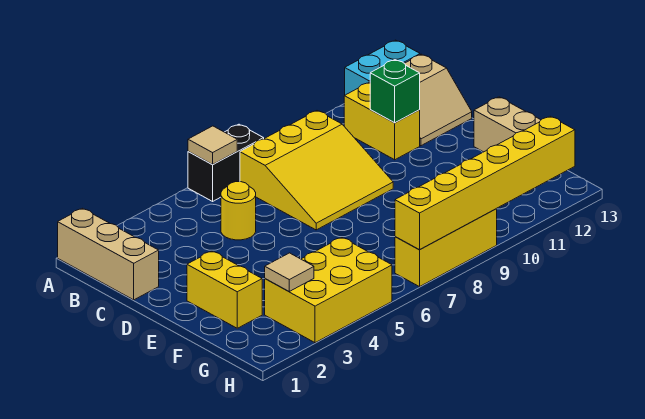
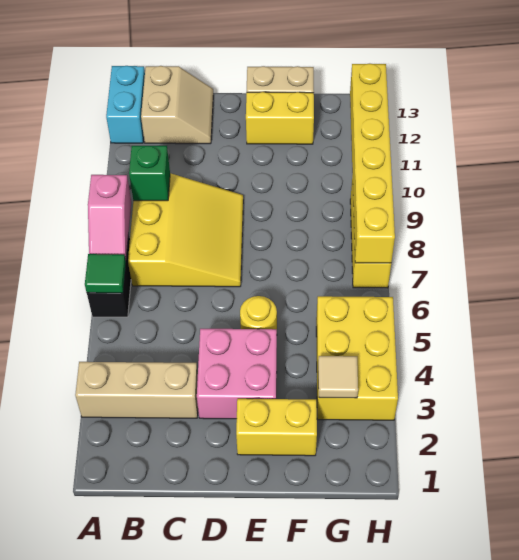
tan brick A1:C1 level 1 -> tan brick A3:C3 level 1
tan tile A6 level 2 -> green tile A6 level 2
none -> pink slope A7:A8 level 2 top 8
yellow brick B11:C11 level 1 -> yellow brick E12:F12 level 1
yellow round brick C5 level 1 -> yellow round brick E5 level 1
green brick C11 level 2 -> green brick B9 level 2
none -> pink brick D3:E4 level 1

